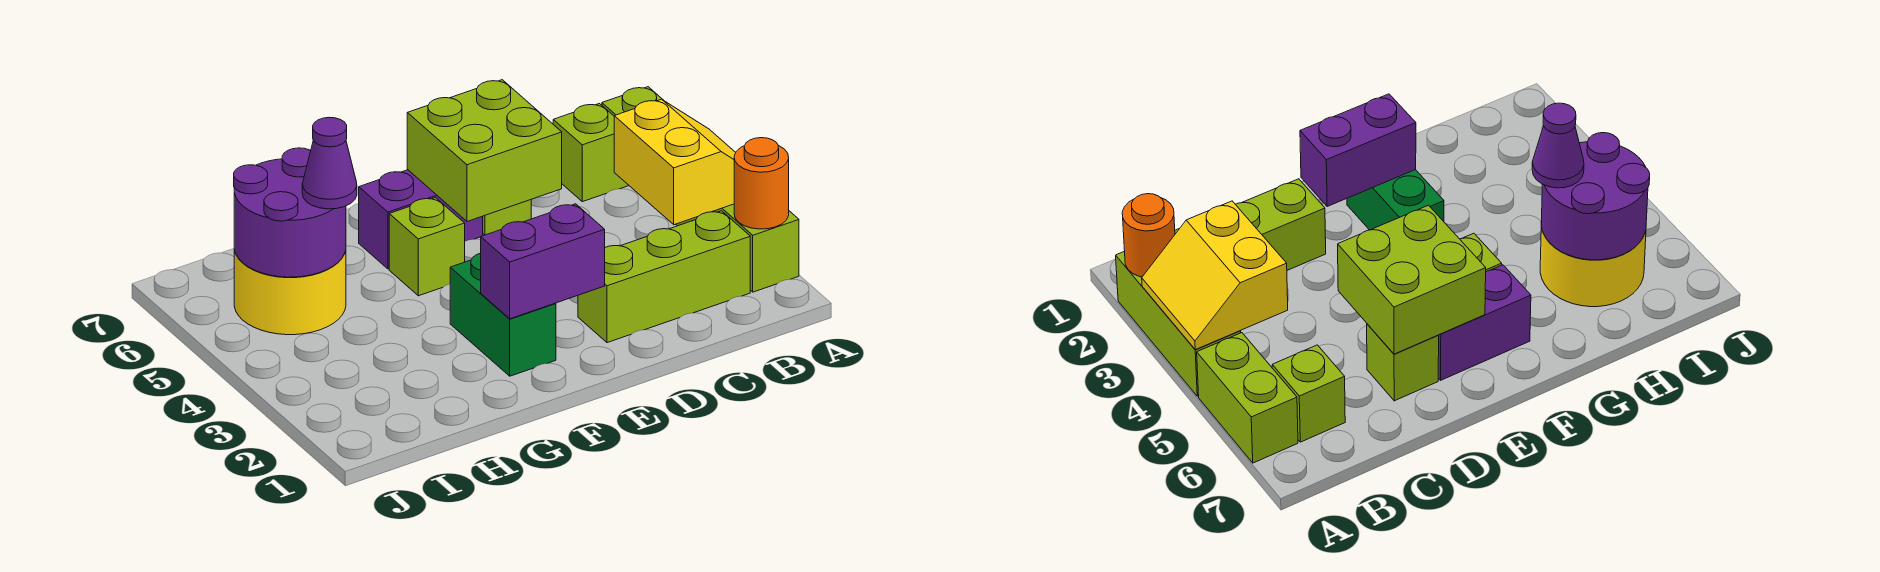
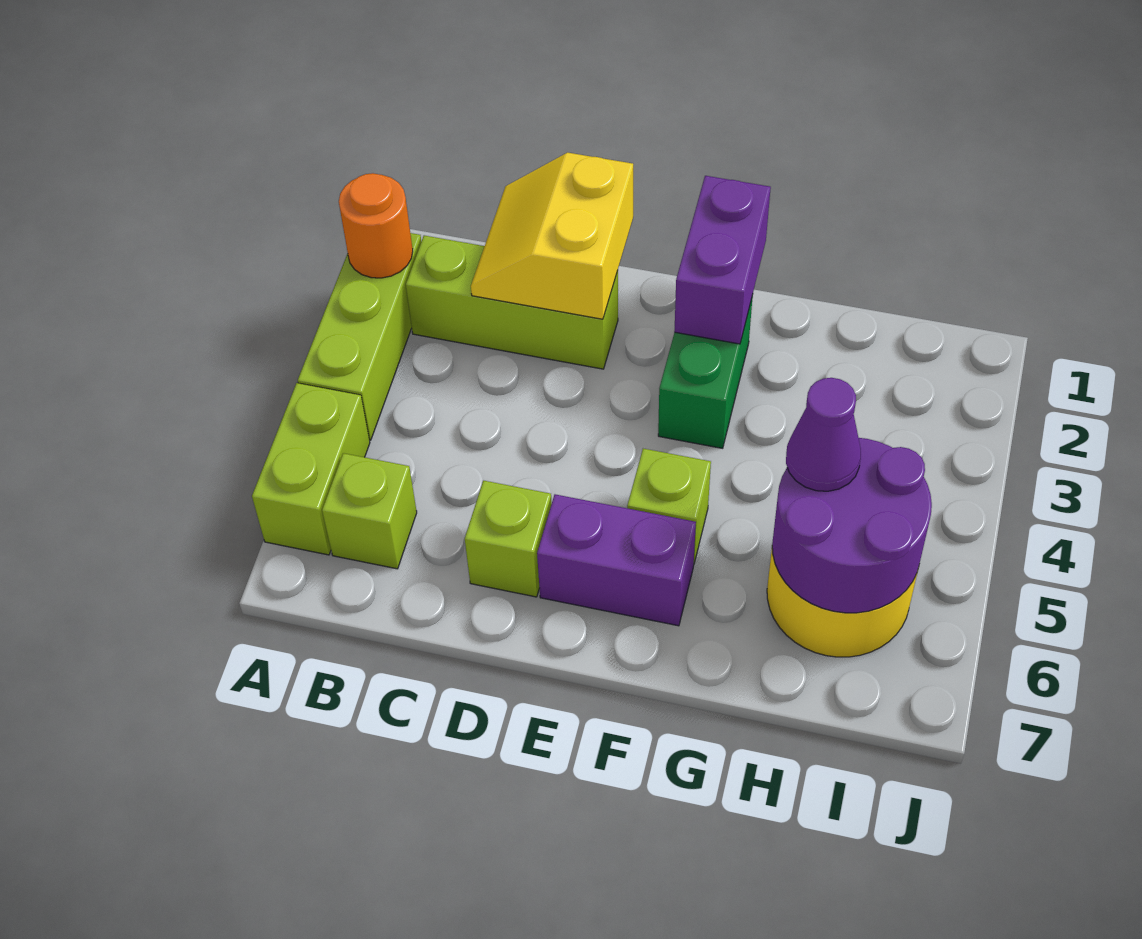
yellow slope A3:B4 level 2 top B -> yellow slope C1:D2 level 2 top D
lime brick D5:E6 level 2 -> none
purple brick E2:F2 level 2 -> purple brick F1:F2 level 2

